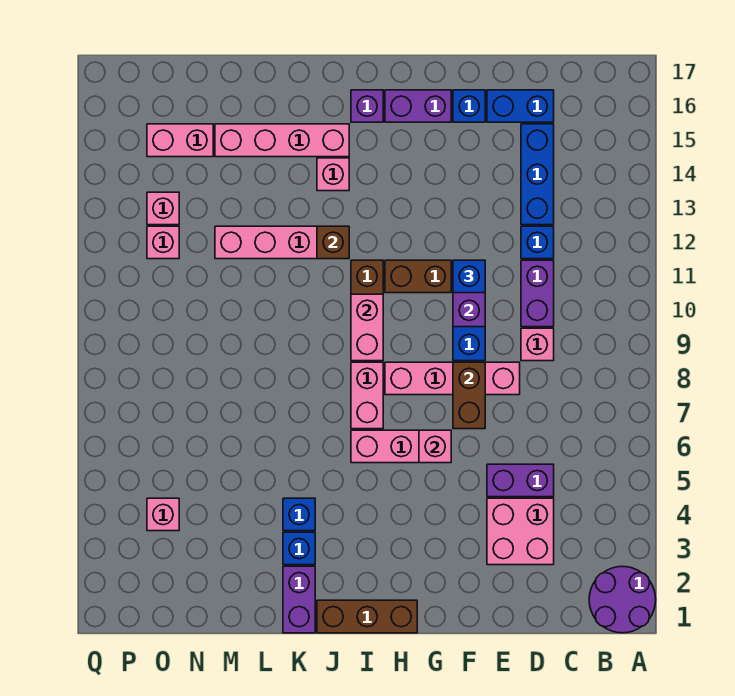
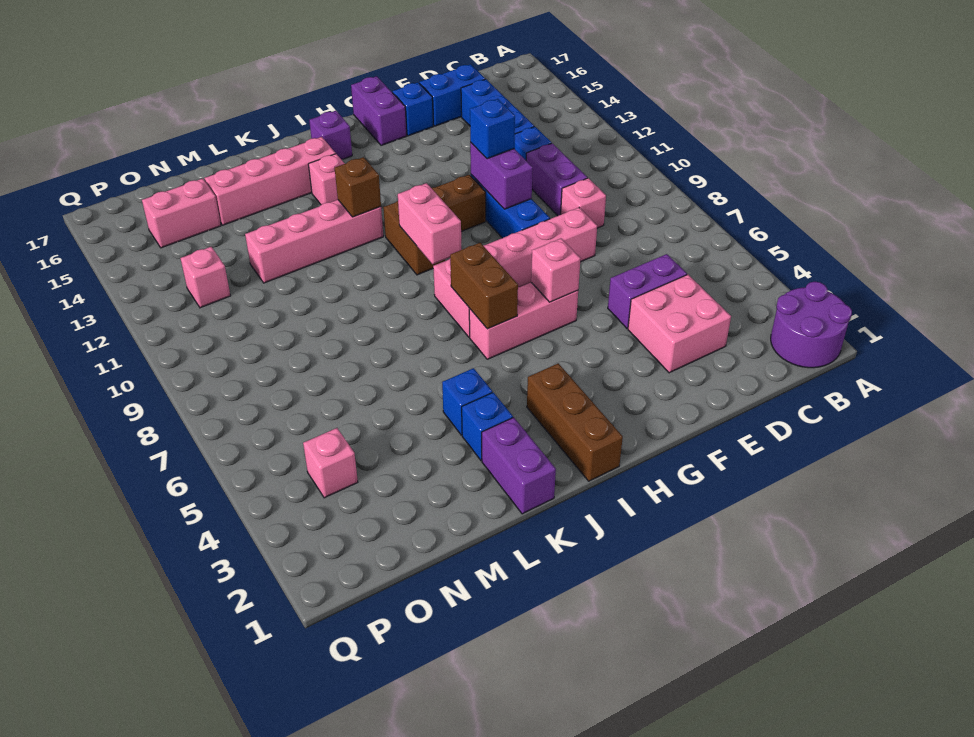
brown brick F7:F8 level 2 -> brown brick I6:I7 level 2
purple brick G16:H16 level 1 -> purple brick G16:G17 level 1
brown brick H1:J1 level 1 -> brown brick I1:I3 level 1
pink brick O13 level 1 -> none

